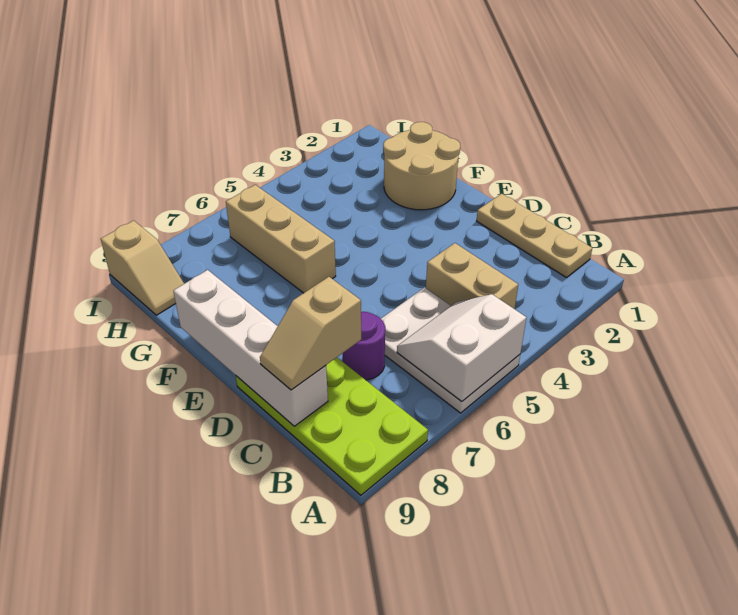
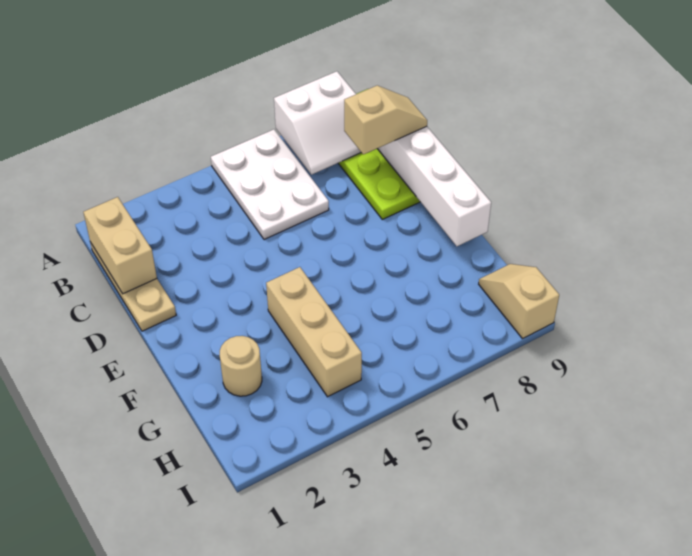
white slope A5:B6 level 2 top A -> white slope A7:B8 level 2 top A
tan brick B4:C4 level 1 -> tan brick B1:C1 level 2
purple round brick C7 level 1 -> none
tan round brick F1:G2 level 1 -> tan round brick G2 level 1
tan brick F6:H6 level 1 -> tan brick F4:H4 level 1

